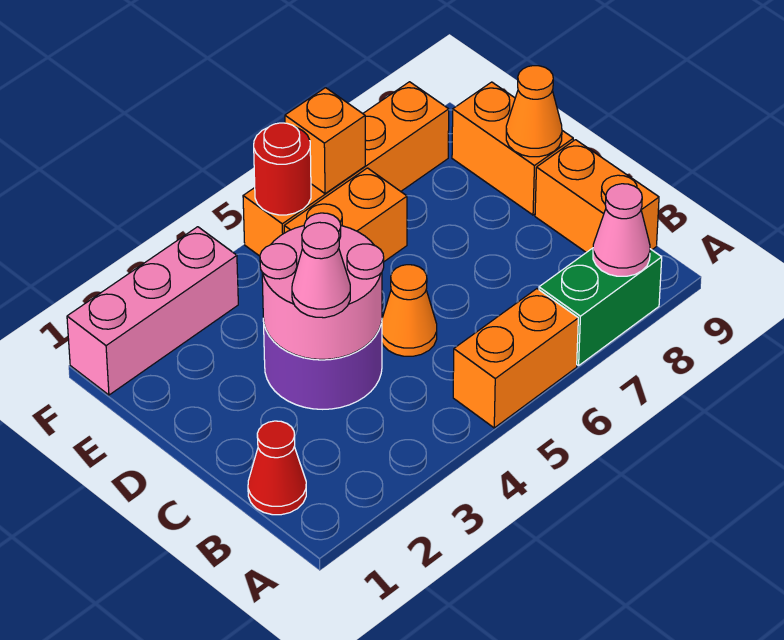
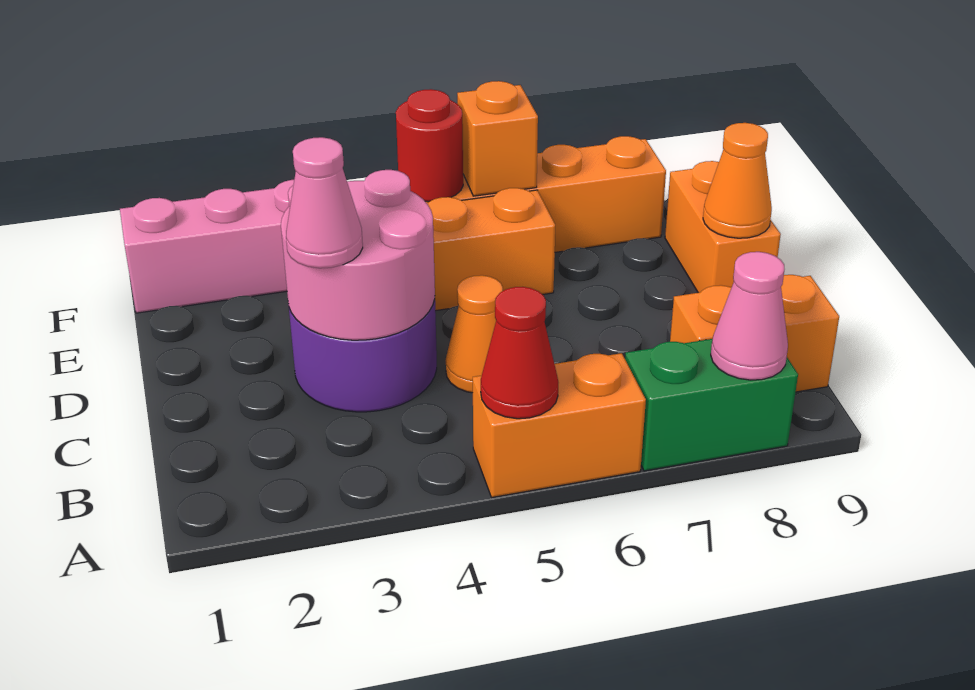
red cone B1 level 1 -> red cone A5 level 2
orange brick B9:C9 level 1 -> orange brick B8:B9 level 1

